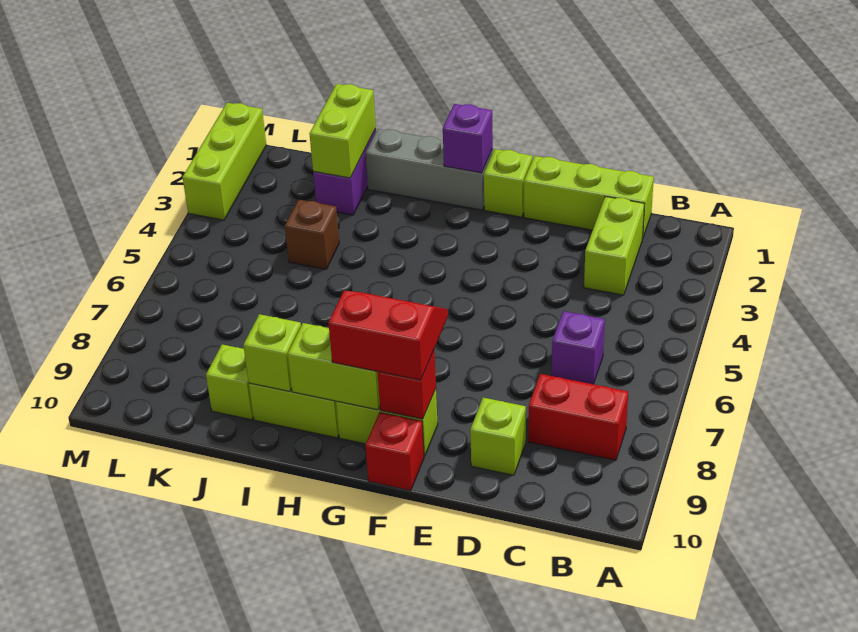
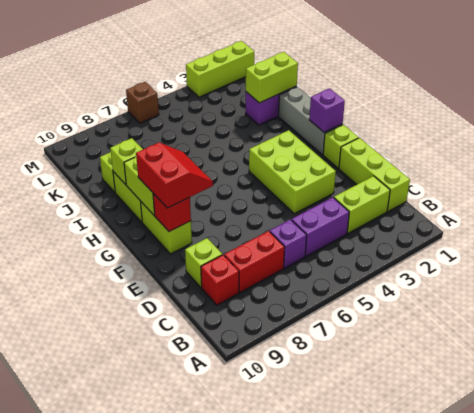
red brick B8:C8 level 1 -> red brick C7:C8 level 1
none -> purple brick C4:C5 level 1
none -> lime brick E3:G4 level 1
red brick F10 level 1 -> red brick C9 level 1
brown brick J4 level 1 -> brown brick M6 level 1

